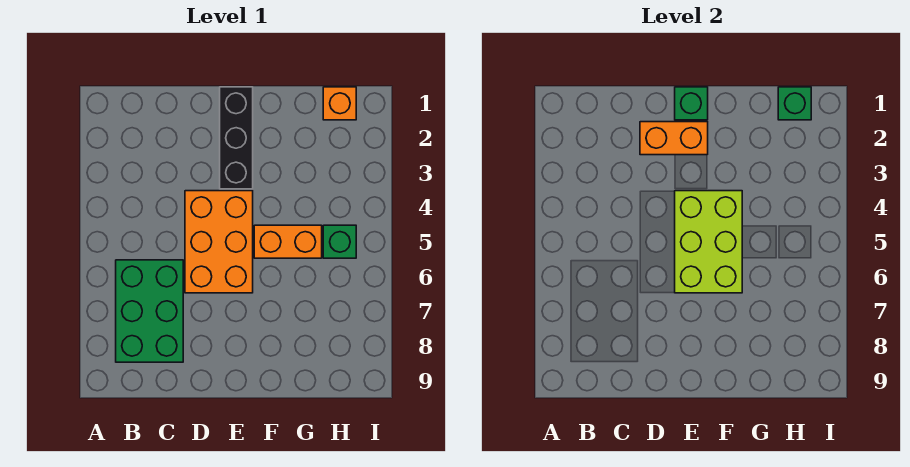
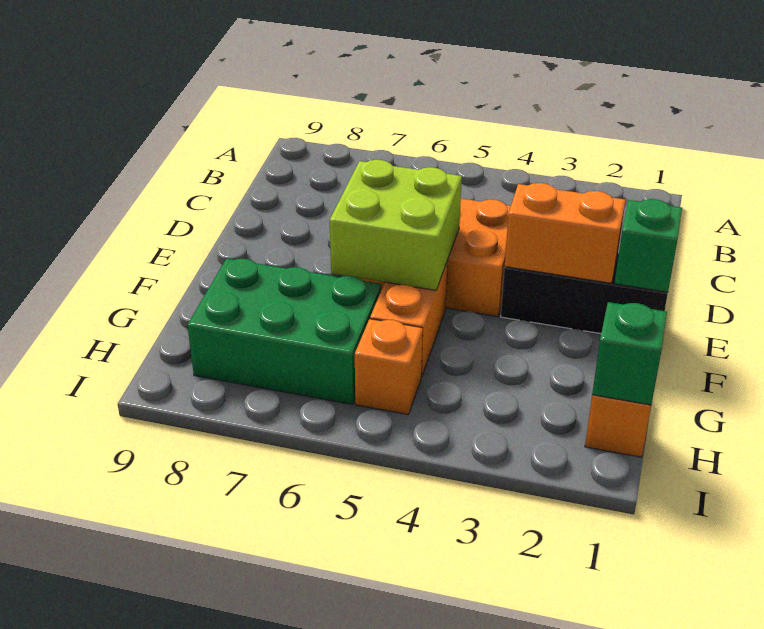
green brick B6:C8 level 1 -> green brick G6:H8 level 1
orange brick D2:E2 level 2 -> orange brick E2:E3 level 2
lime brick E4:F6 level 2 -> lime brick E5:F6 level 2
green brick H5 level 1 -> orange brick H5 level 1

